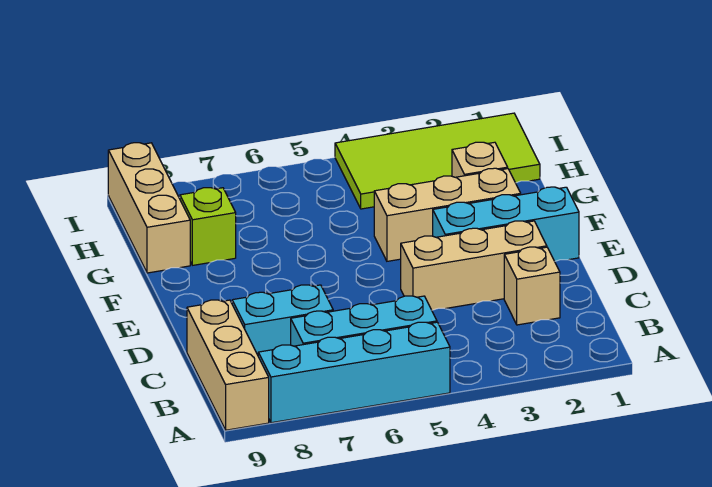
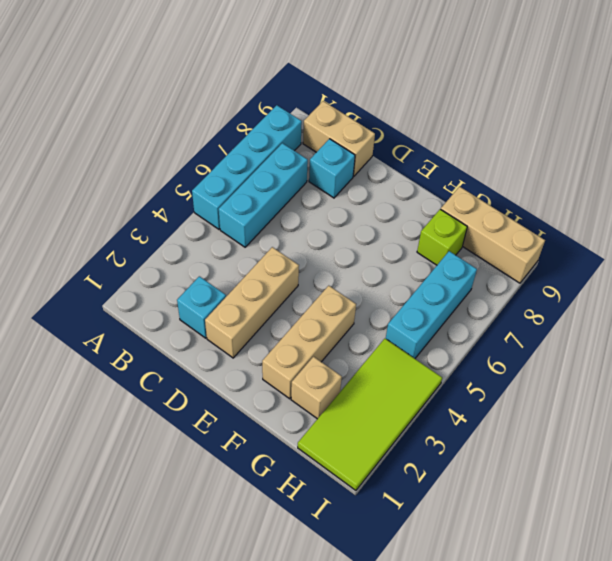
tan brick A9:C9 level 1 -> tan brick B9:C9 level 1
tan brick C2 level 1 -> cyan brick C2 level 1
cyan brick C7:C8 level 1 -> cyan brick C8 level 1
cyan brick E1:E3 level 1 -> cyan brick H5:H7 level 1

